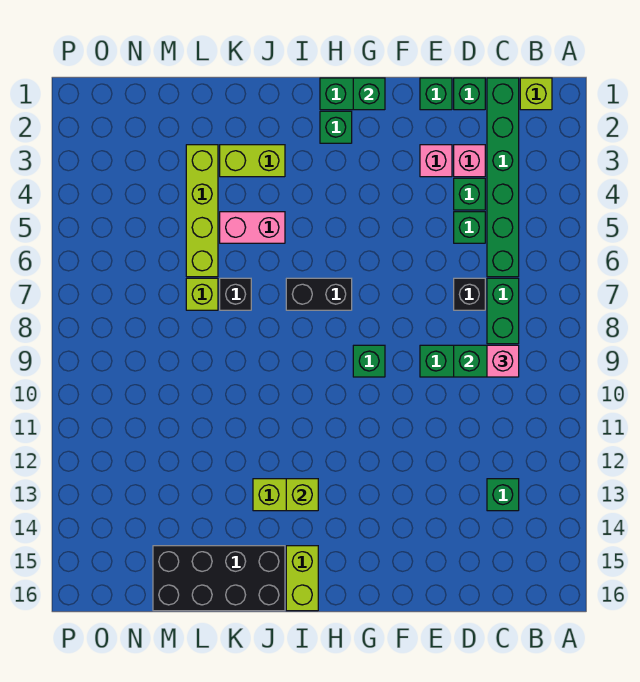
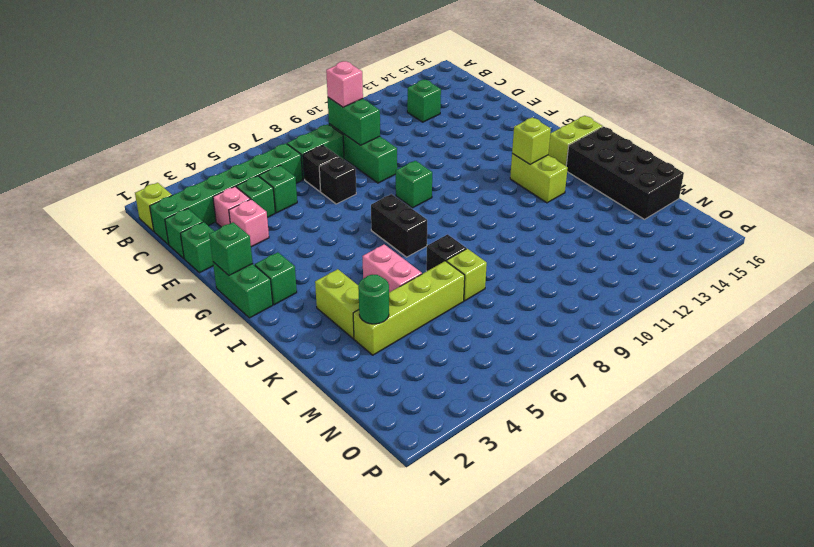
none -> black brick E7 level 1
none -> green round brick L3 level 2

